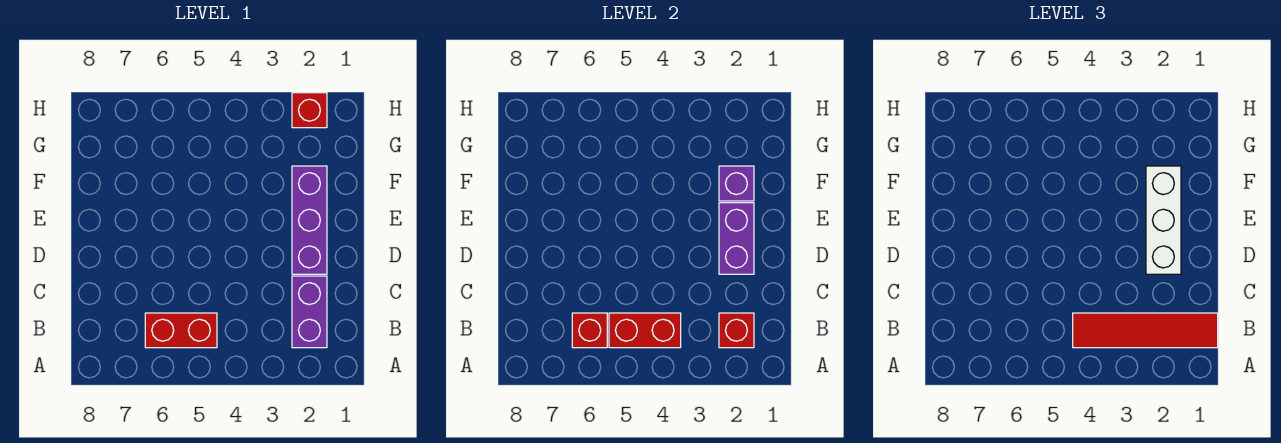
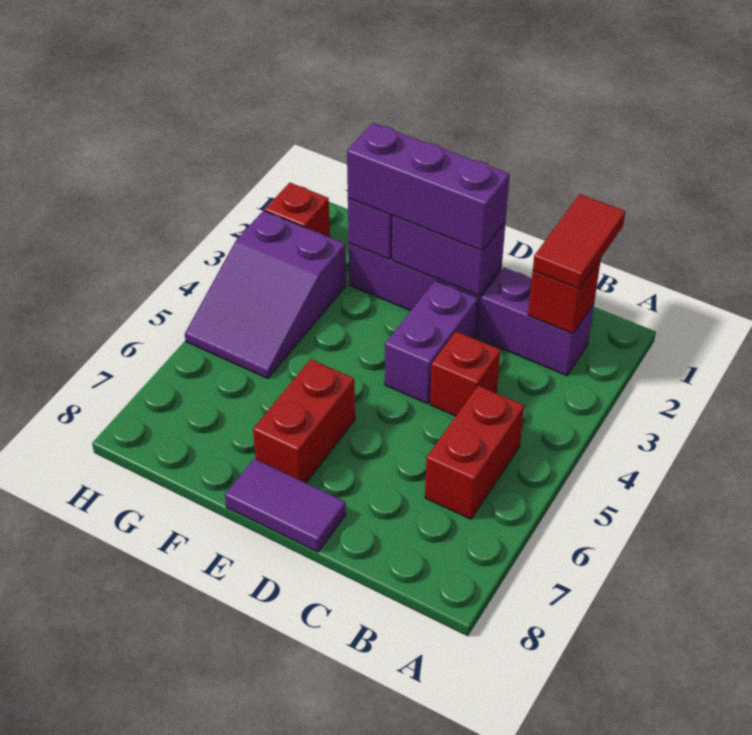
red tile B1:B4 level 3 -> red tile B1:B2 level 3
red brick B4:B5 level 2 -> red brick E6:E7 level 1
red brick B6 level 2 -> red brick C4 level 1
white brick D2:F2 level 3 -> purple brick D2:F2 level 3
none -> purple brick D3:D4 level 1
none -> purple tile D8:E8 level 1
none -> purple slope G3:H5 level 1 top 3

